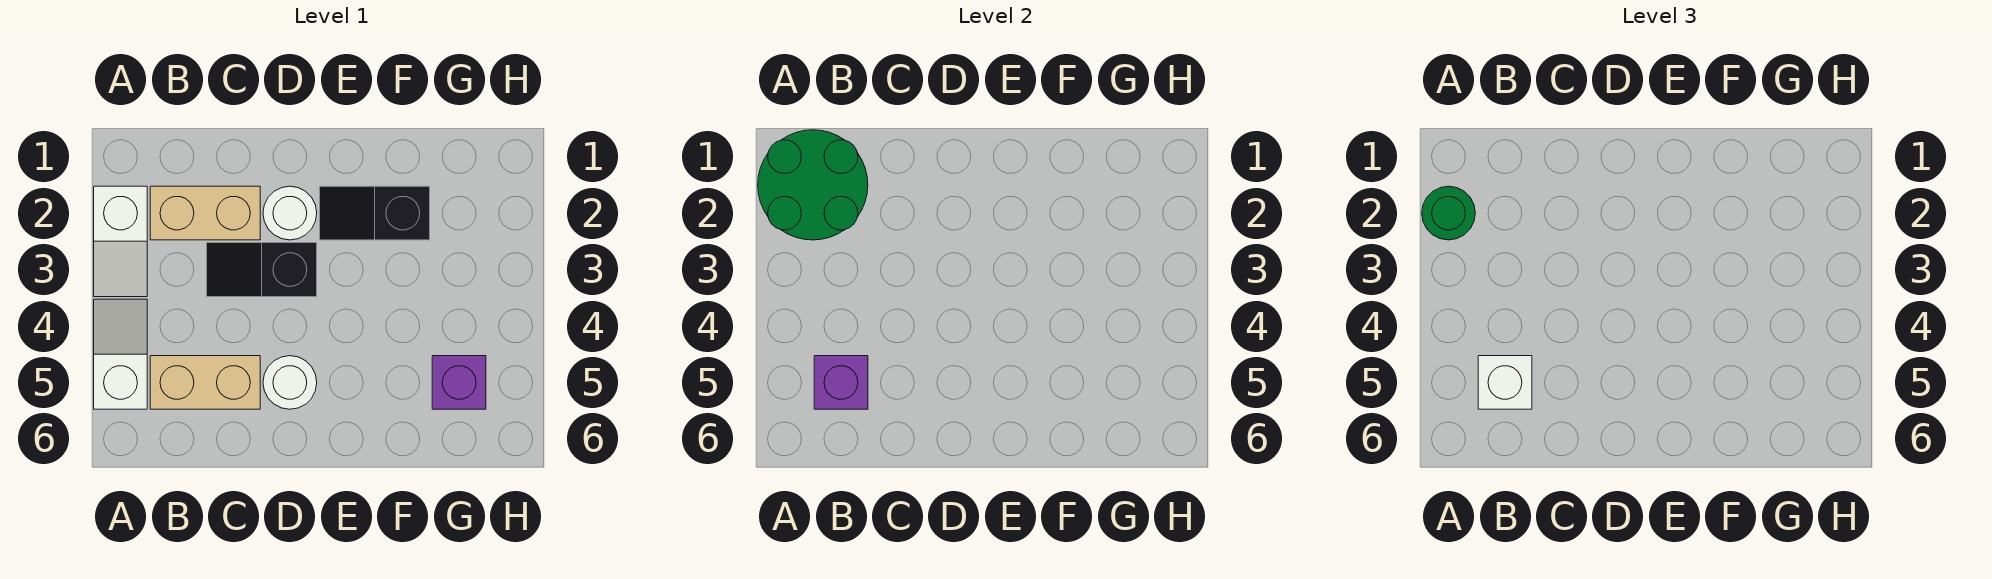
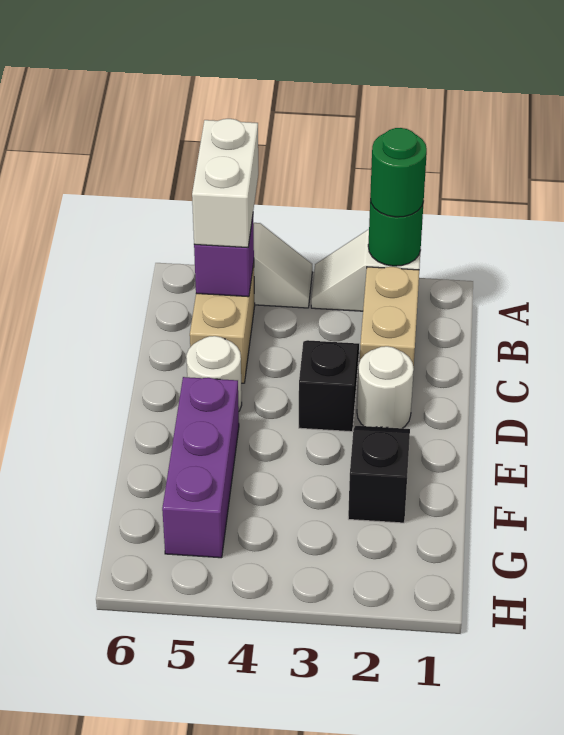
green round brick A1:B2 level 2 -> green round brick A2 level 2
white brick B5 level 3 -> white brick A5:B5 level 3
purple brick G5 level 1 -> purple brick E5:G5 level 1

